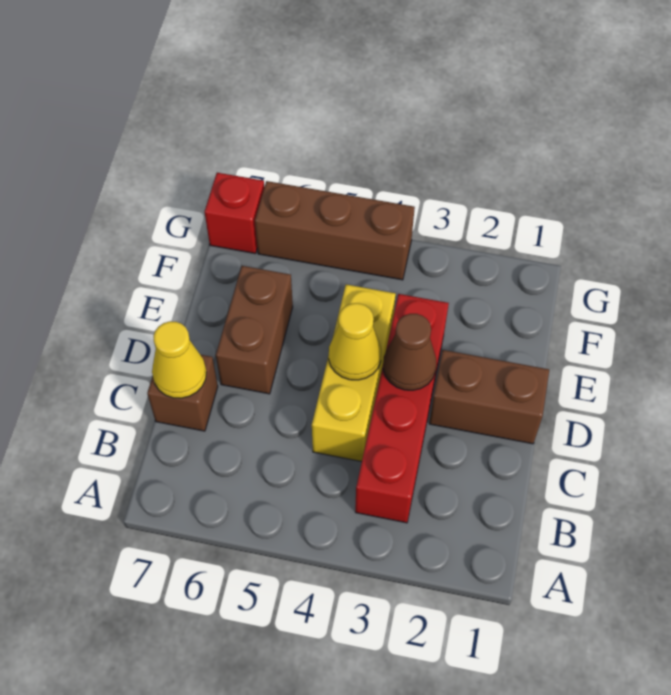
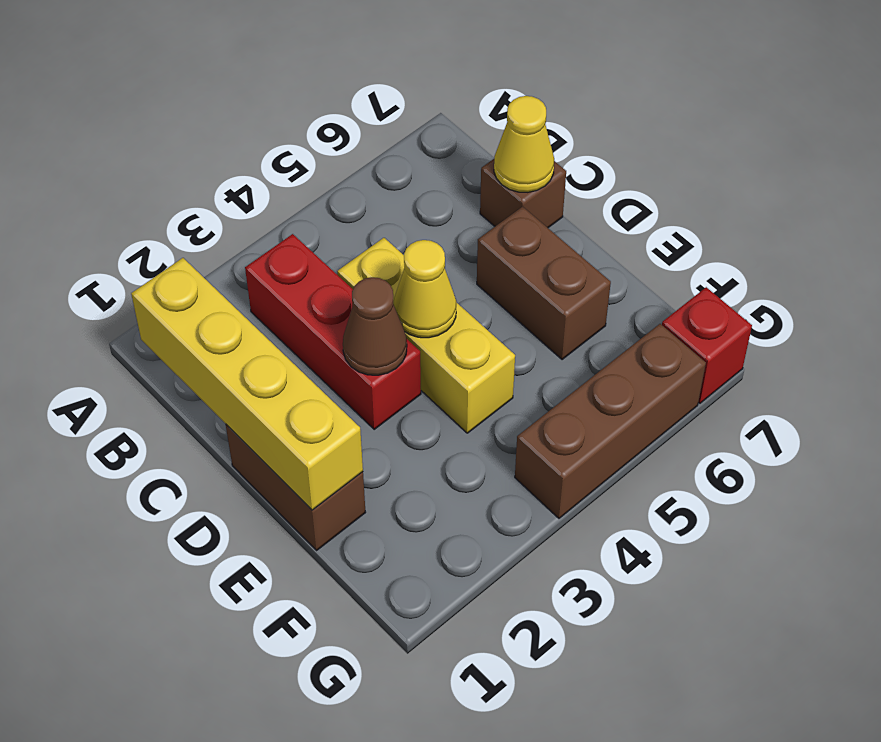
none -> yellow brick B1:E1 level 2
red brick B3:E3 level 1 -> red brick B3:D3 level 1
brown brick D1:D2 level 1 -> brown brick D1:E1 level 1

